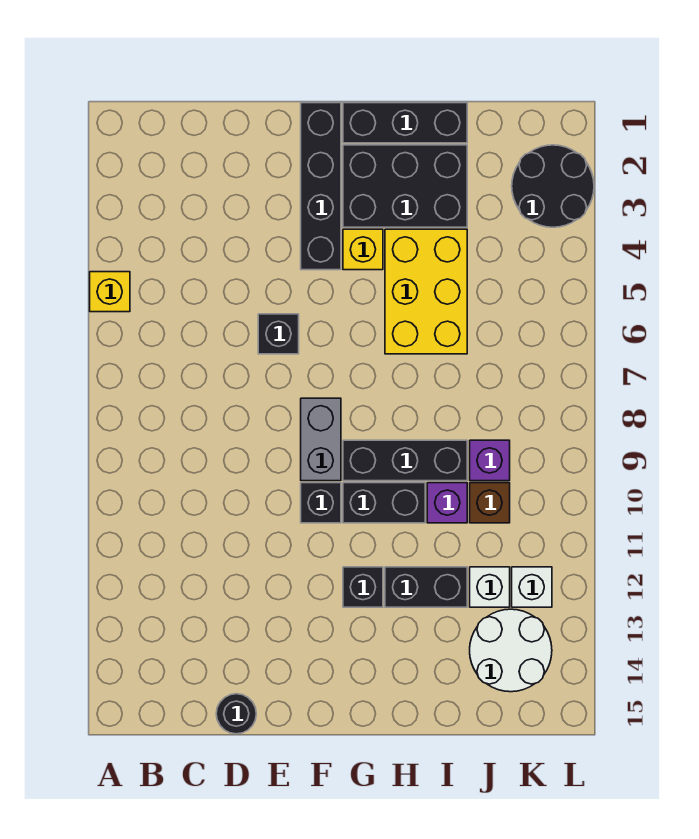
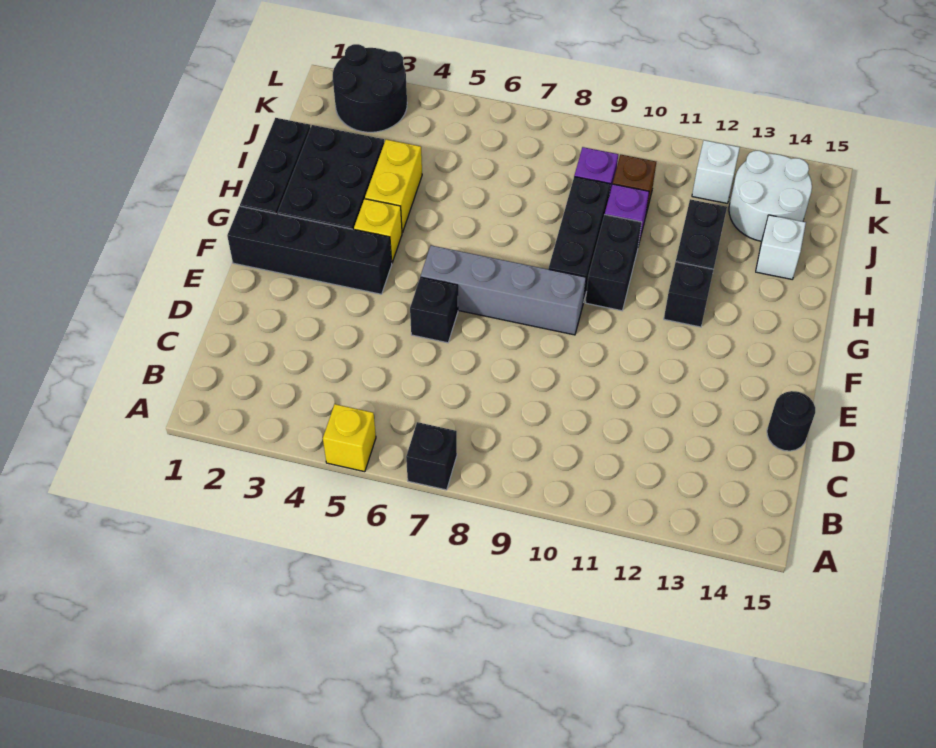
grey brick F8:F9 level 1 -> grey brick F6:F9 level 1
black brick F10 level 1 -> black brick A7 level 1
yellow brick H4:I6 level 1 -> yellow brick H4:I4 level 1
white brick J12 level 1 -> white brick I14 level 1

